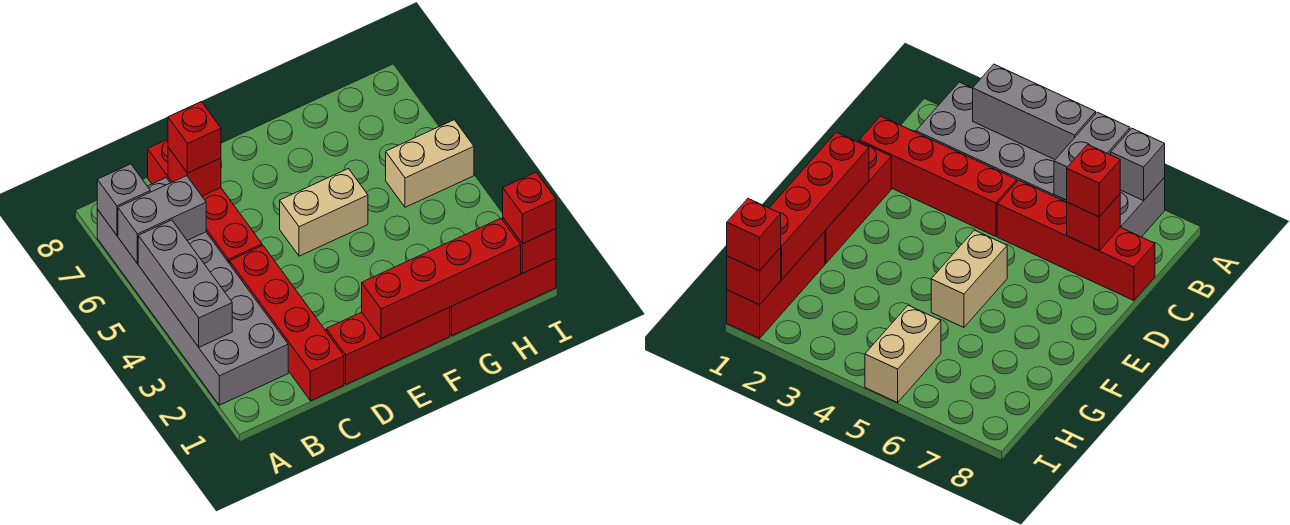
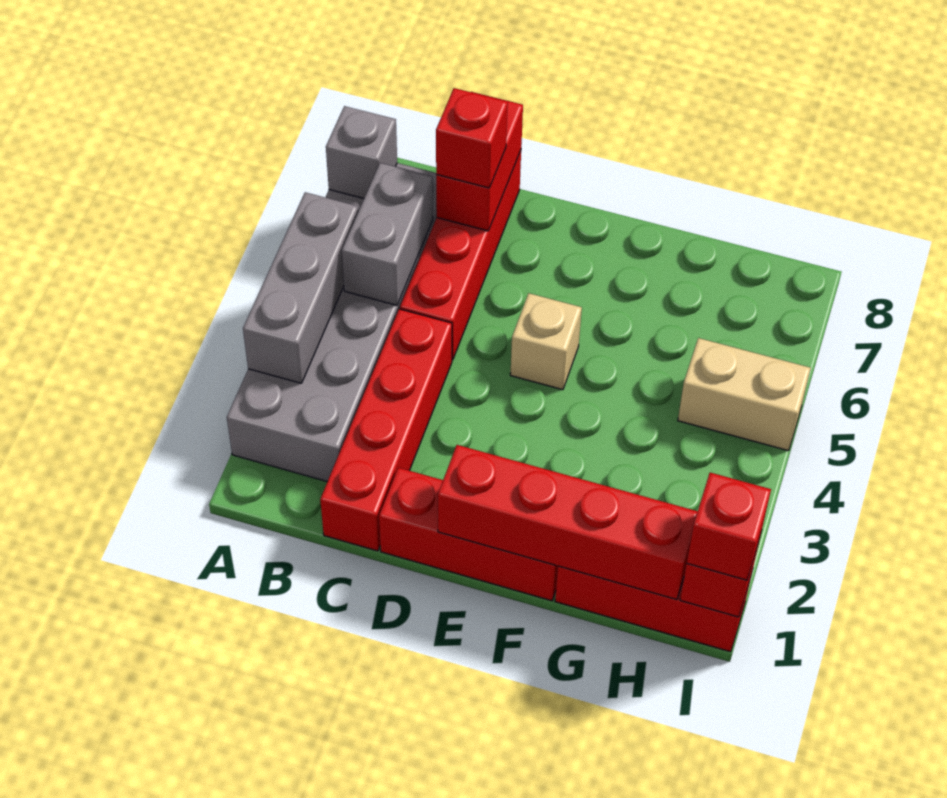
grey brick A6:B6 level 2 -> grey brick B5:B6 level 2
red brick C7 level 2 -> red brick C7:C8 level 2
tan brick E5:F5 level 1 -> tan brick E5 level 1

